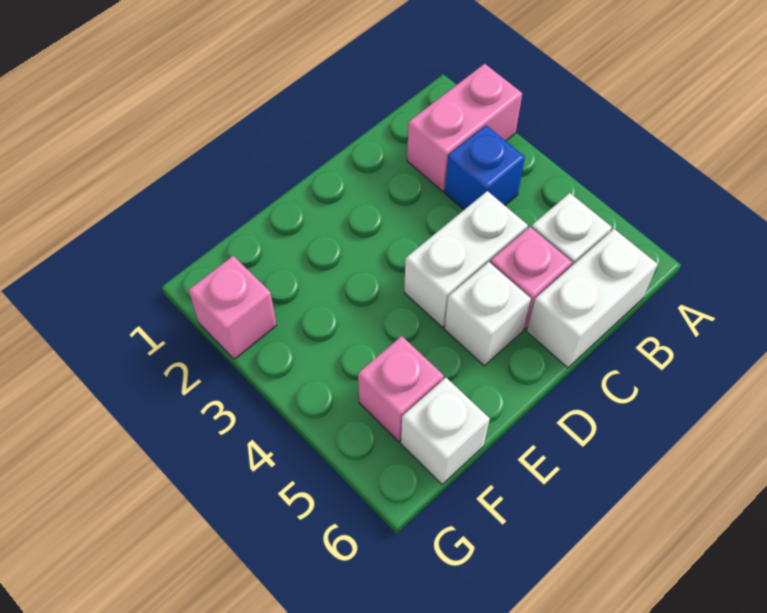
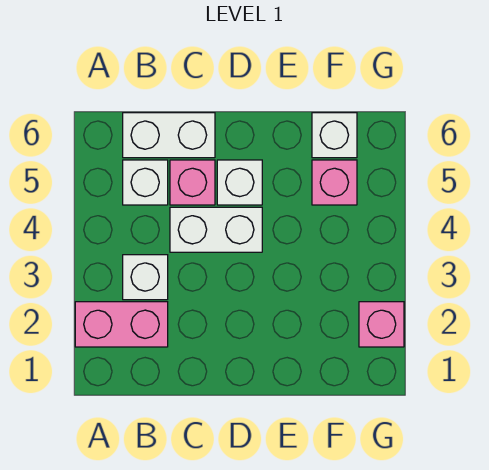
blue brick B3 level 1 -> white brick B3 level 1

